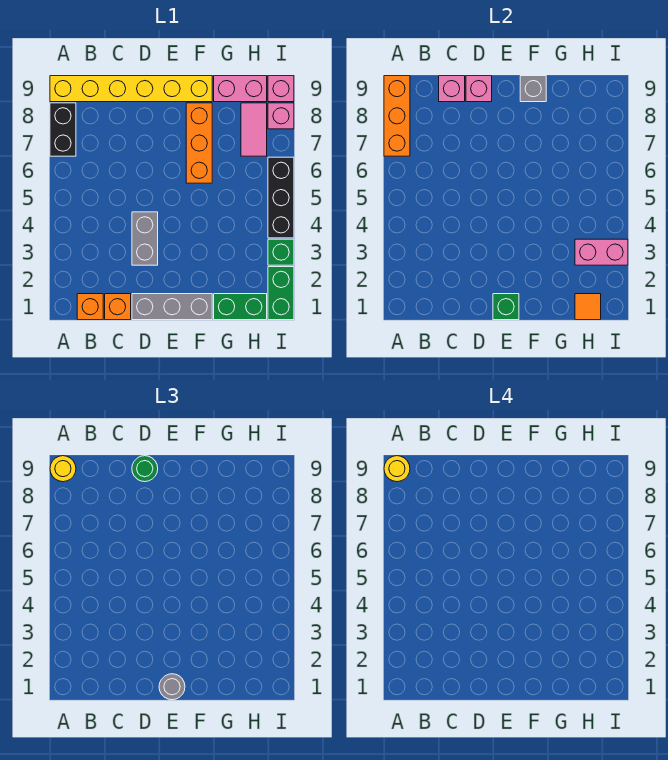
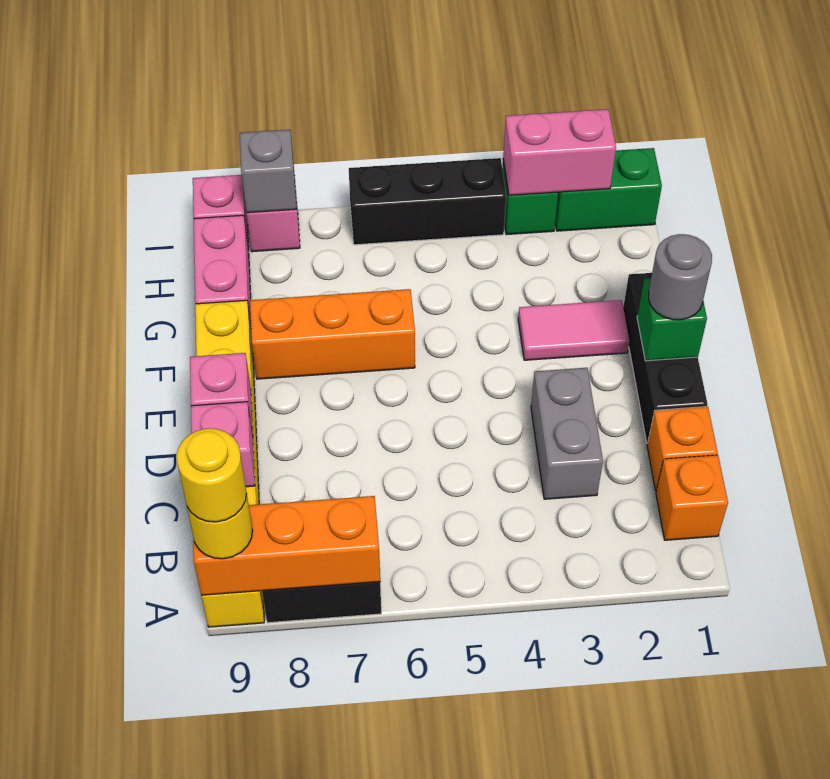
grey brick D1:F1 level 1 -> black brick D1:F1 level 1
grey brick D3:D4 level 1 -> grey brick C3:D3 level 1
green round brick D9 level 3 -> none
grey brick F9 level 2 -> grey brick I8 level 2
green brick G1:H1 level 1 -> none
orange tile H1 level 2 -> none
pink brick H3:I3 level 2 -> pink brick I2:I3 level 2
pink tile H7:H8 level 1 -> pink tile F2:F3 level 1

